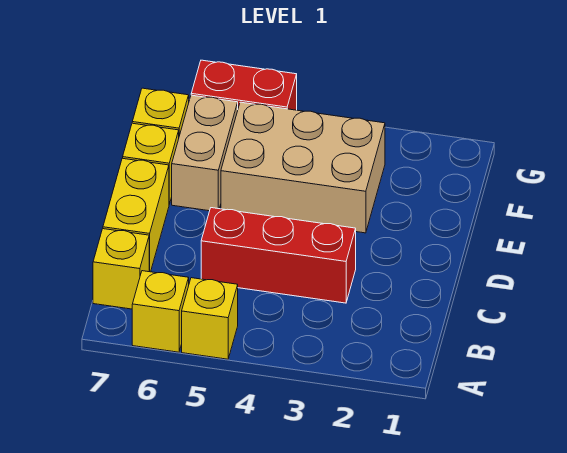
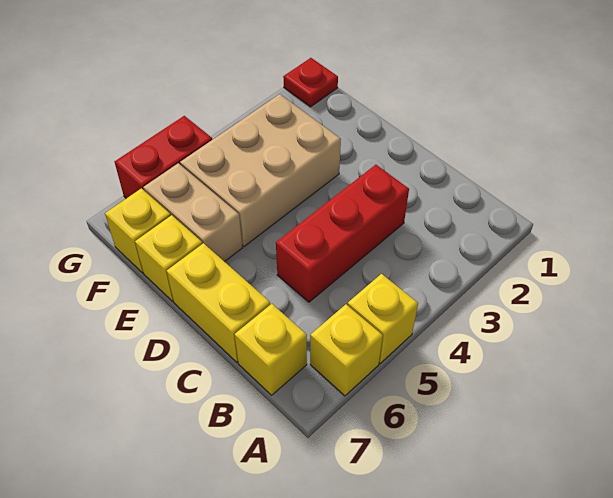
none -> red plate G1 level 1

